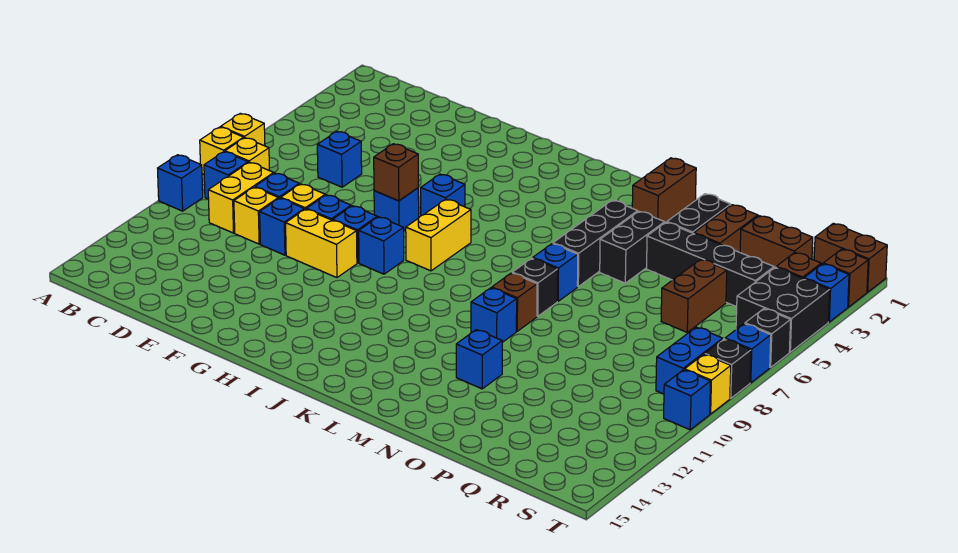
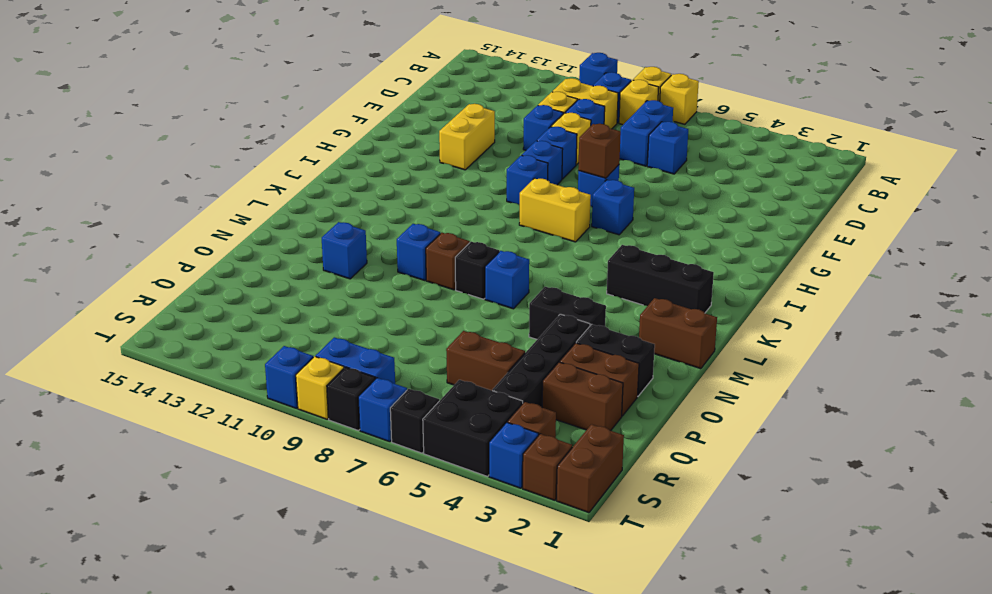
none -> blue brick C7:D7 level 1
yellow brick F10:G10 level 1 -> yellow brick F12:G12 level 1
black brick M4:M6 level 1 -> black brick K2:K4 level 1
brown brick Q2:R2 level 1 -> brown brick Q2:Q3 level 1

